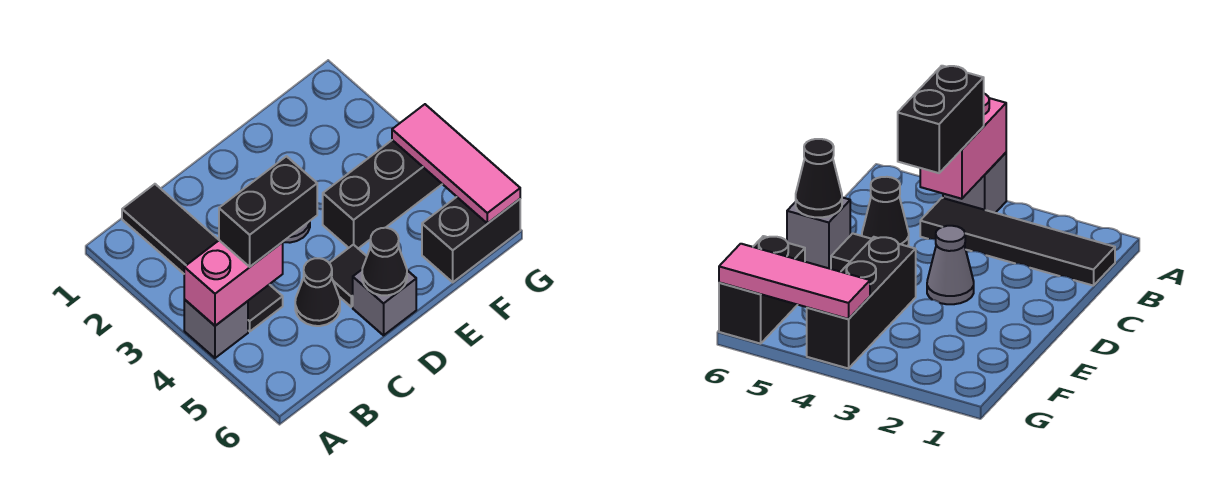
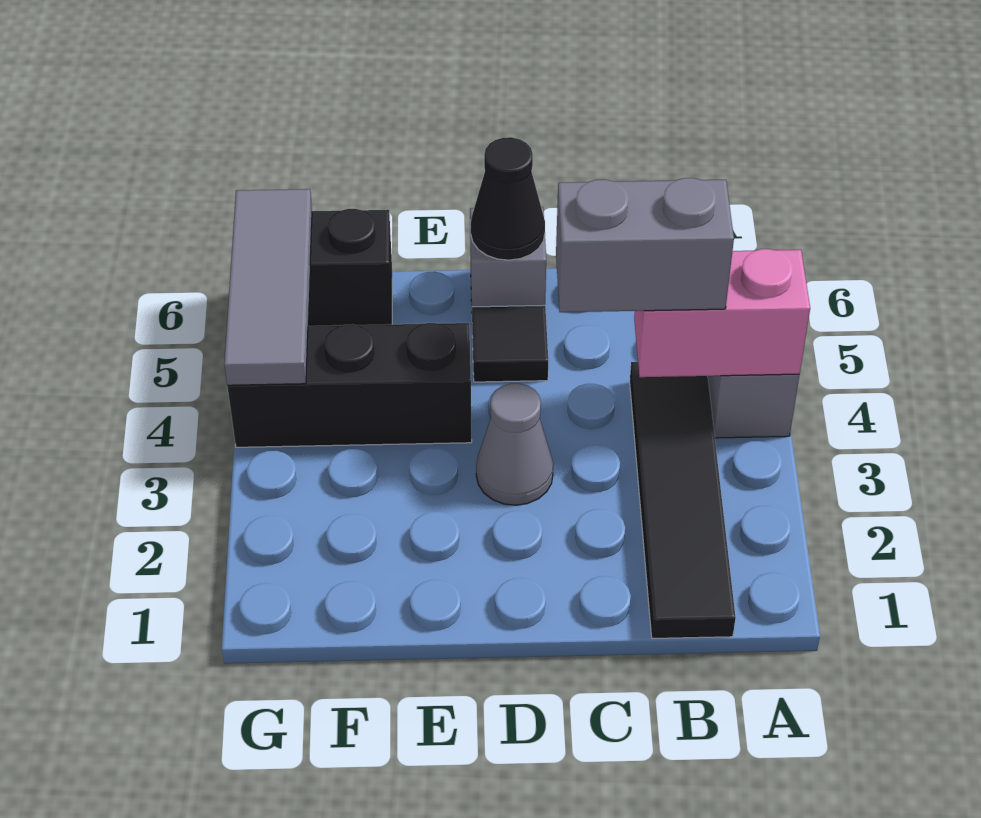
black brick B4:C4 level 3 -> grey brick B4:C4 level 3
black cone C5 level 1 -> none
pink tile G4:G6 level 2 -> grey tile G4:G6 level 2

